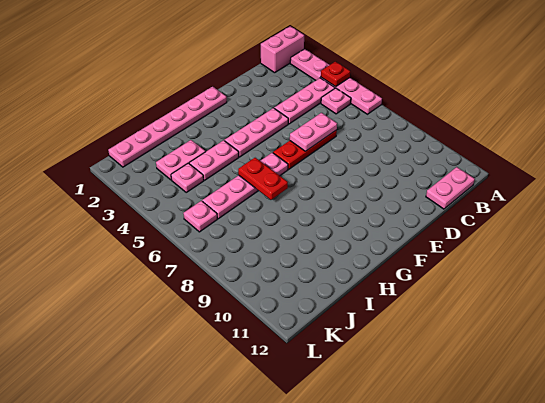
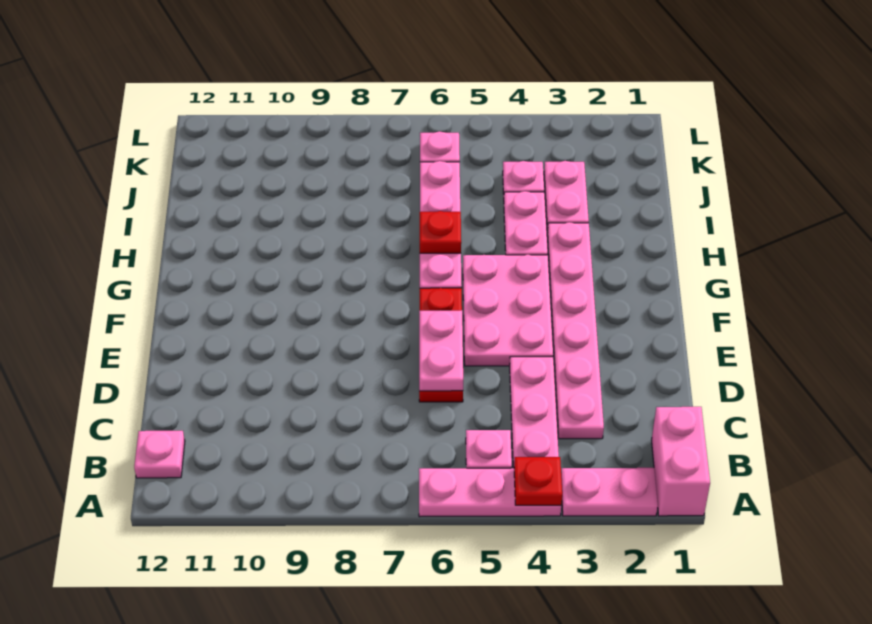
pink plate B12:C12 level 1 -> pink plate B12 level 1
pink plate E4:G4 level 1 -> pink plate E4:G5 level 1
pink plate F1:K1 level 1 -> pink plate C3:H3 level 1
red plate H6:H7 level 2 -> red plate H6 level 2

